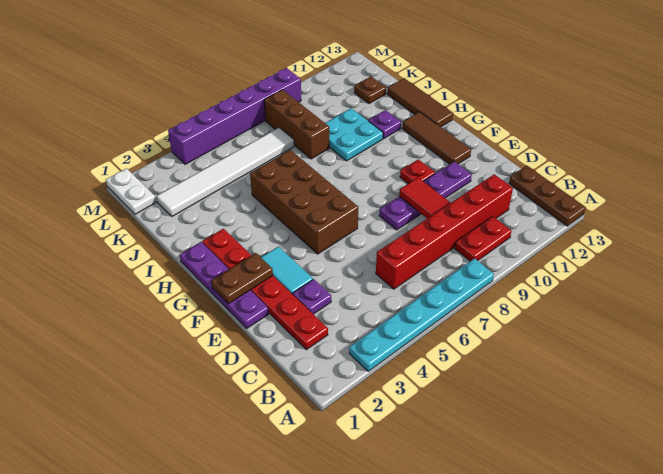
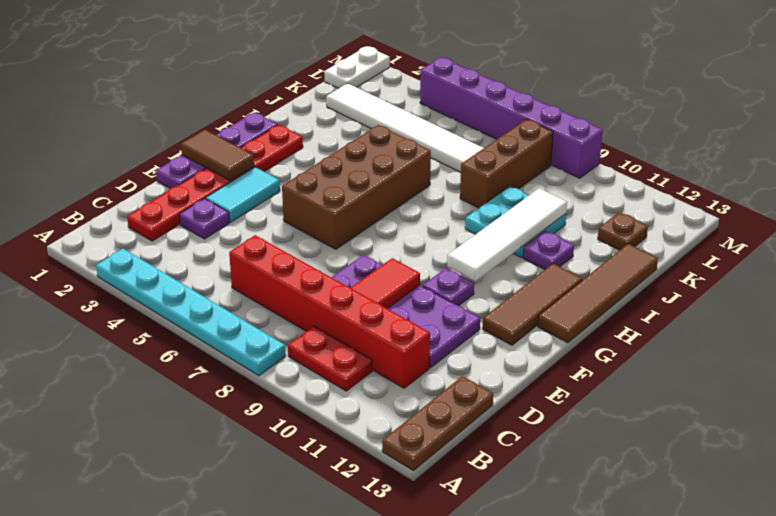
purple plate E8:E11 level 1 -> purple plate D8:E11 level 1
brown plate F1:F2 level 2 -> brown tile F1:F2 level 2
red plate F10 level 1 -> purple plate F10 level 1
none -> white tile G10:J10 level 2
brown tile H13:J13 level 1 -> brown tile G13:J13 level 1

